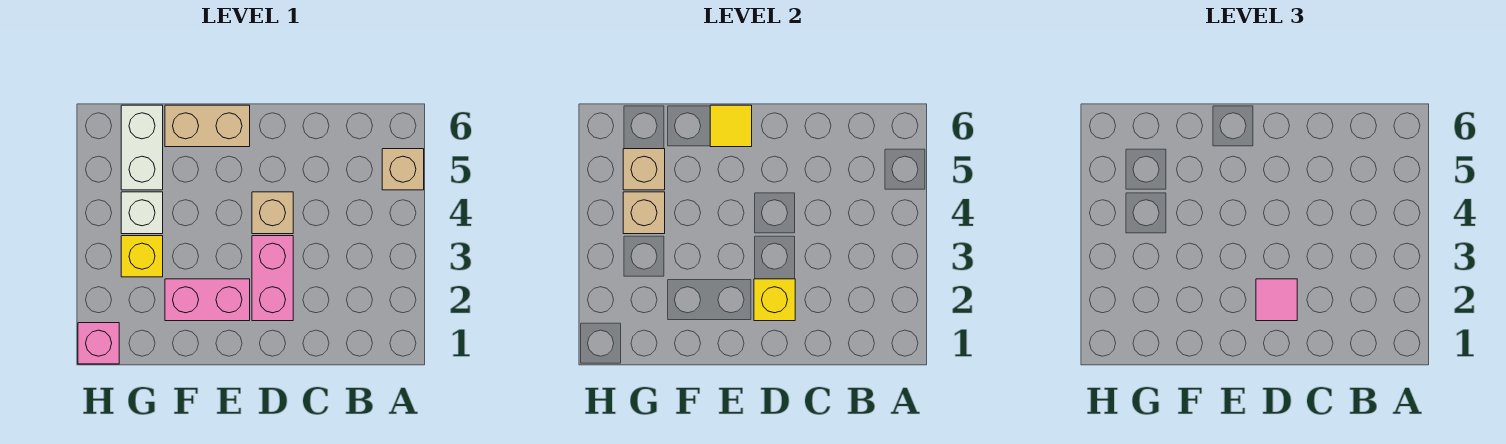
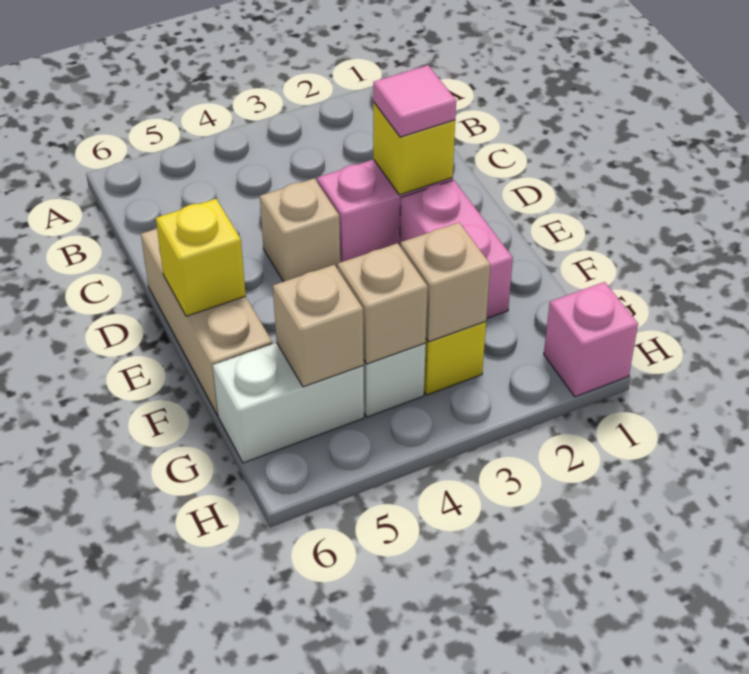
tan brick A5 level 1 -> tan brick G3 level 2
tan brick E6:F6 level 1 -> tan brick D6:F6 level 1
yellow tile E6 level 2 -> yellow brick E6 level 2

